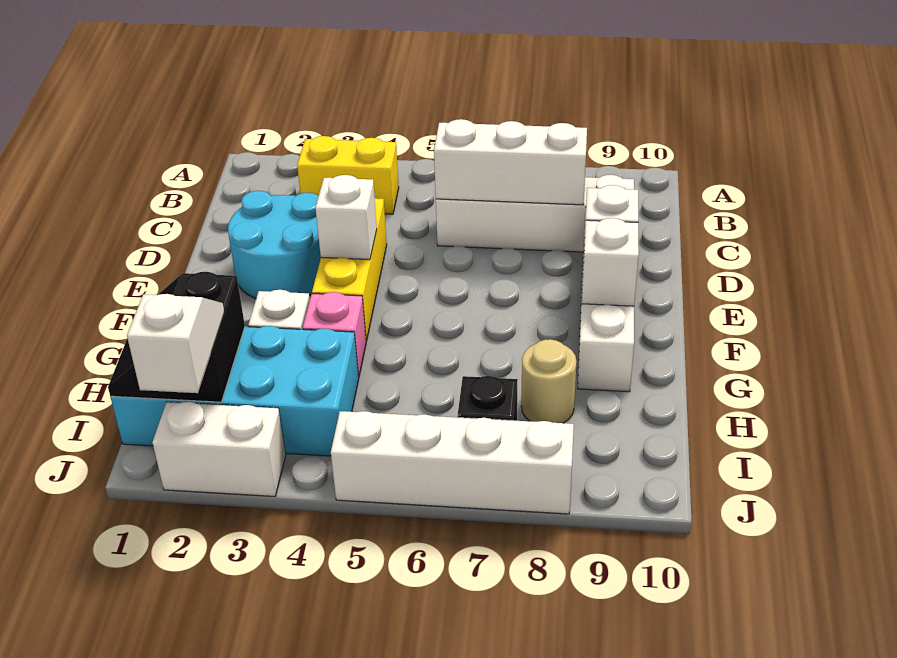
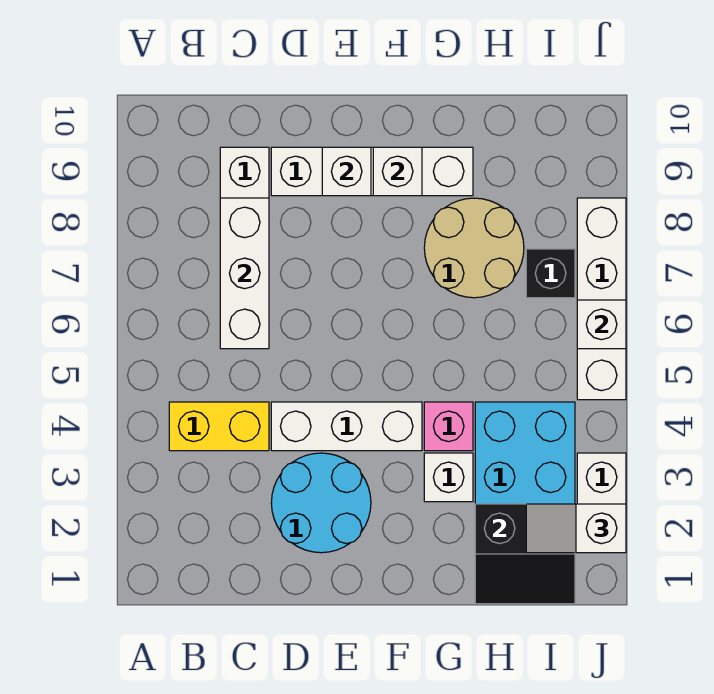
yellow brick B3:B4 level 1 -> yellow brick B4:C4 level 1
yellow brick D4:F4 level 1 -> white brick D4:F4 level 1
white brick E4 level 2 -> white brick J6 level 2
tan round brick H8 level 1 -> tan round brick G7:H8 level 1

